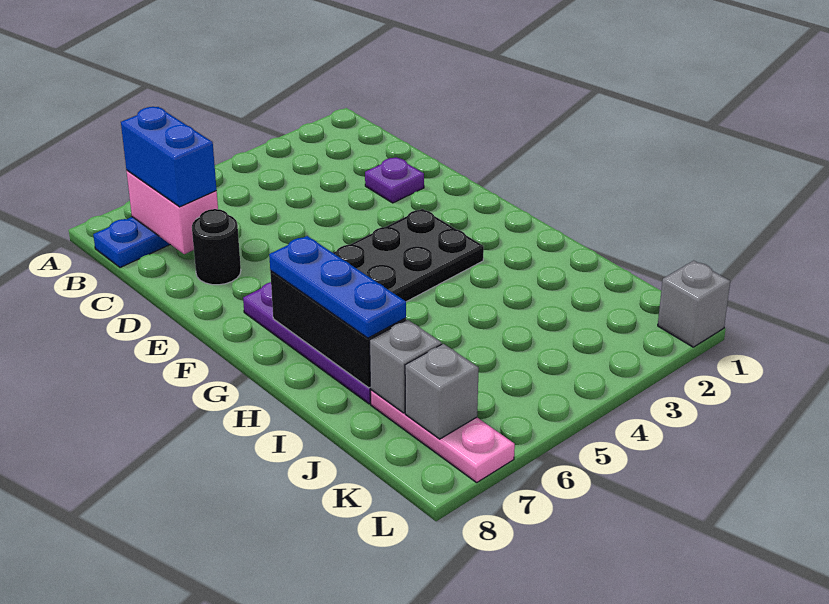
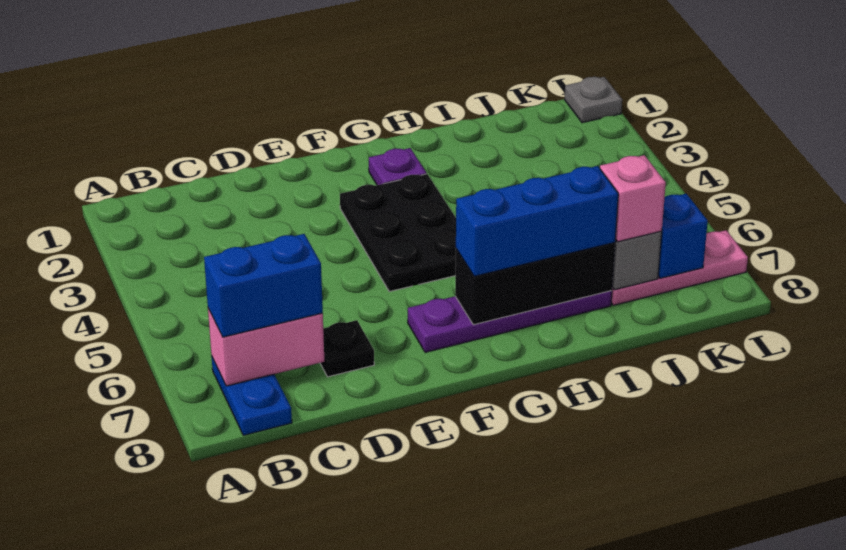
purple plate D2 level 1 -> purple plate G2 level 1
black round brick D7 level 1 -> black plate D7 level 1
blue plate G7:I7 level 3 -> blue brick G7:I7 level 3
none -> pink brick J7 level 3
grey brick K7 level 2 -> blue brick K7 level 2
grey brick L1 level 1 -> grey plate L1 level 1

